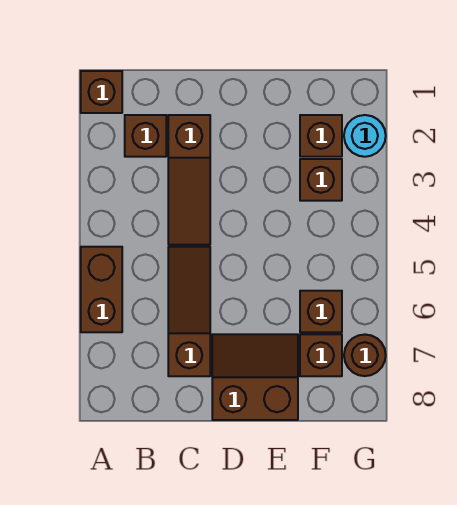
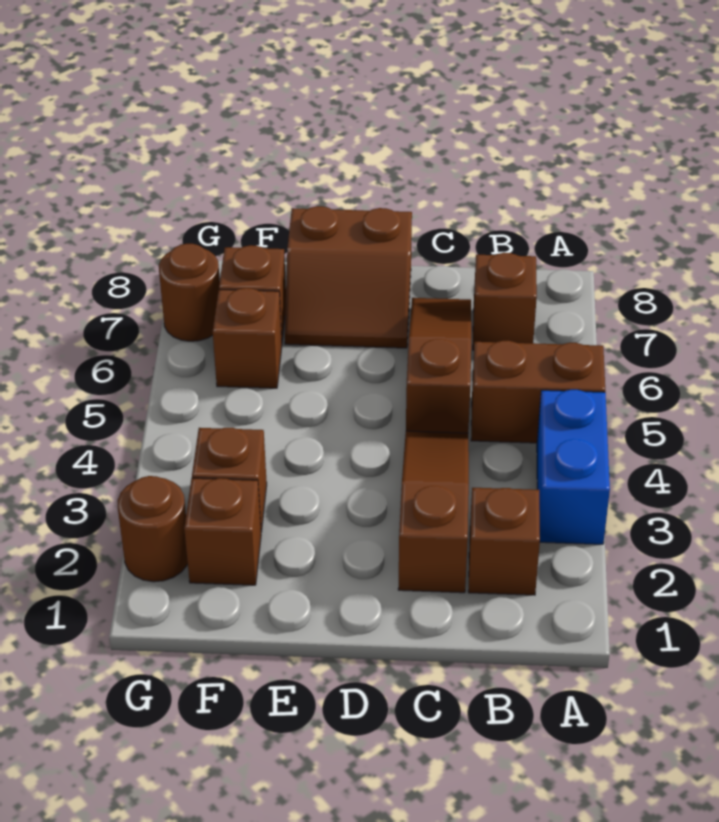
brown brick A1 level 1 -> brown brick B7 level 1
none -> blue brick A3:A4 level 1
brown brick A5:A6 level 1 -> brown brick A5:B5 level 1
brown slope C5:C7 level 1 top 7 -> brown slope C5:C7 level 1 top 5
cyan round brick G2 level 1 -> brown round brick G2 level 1

